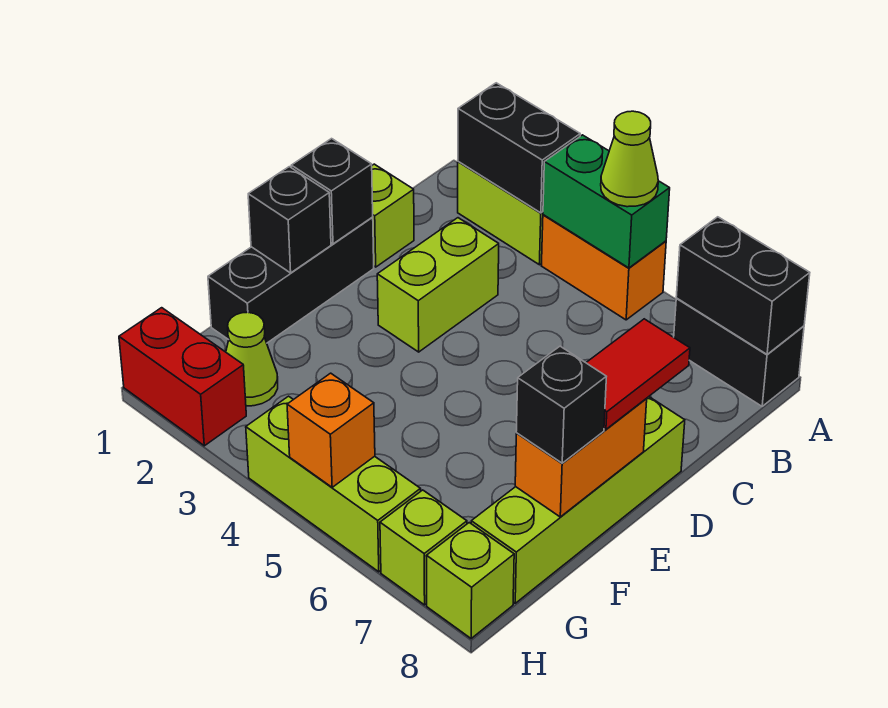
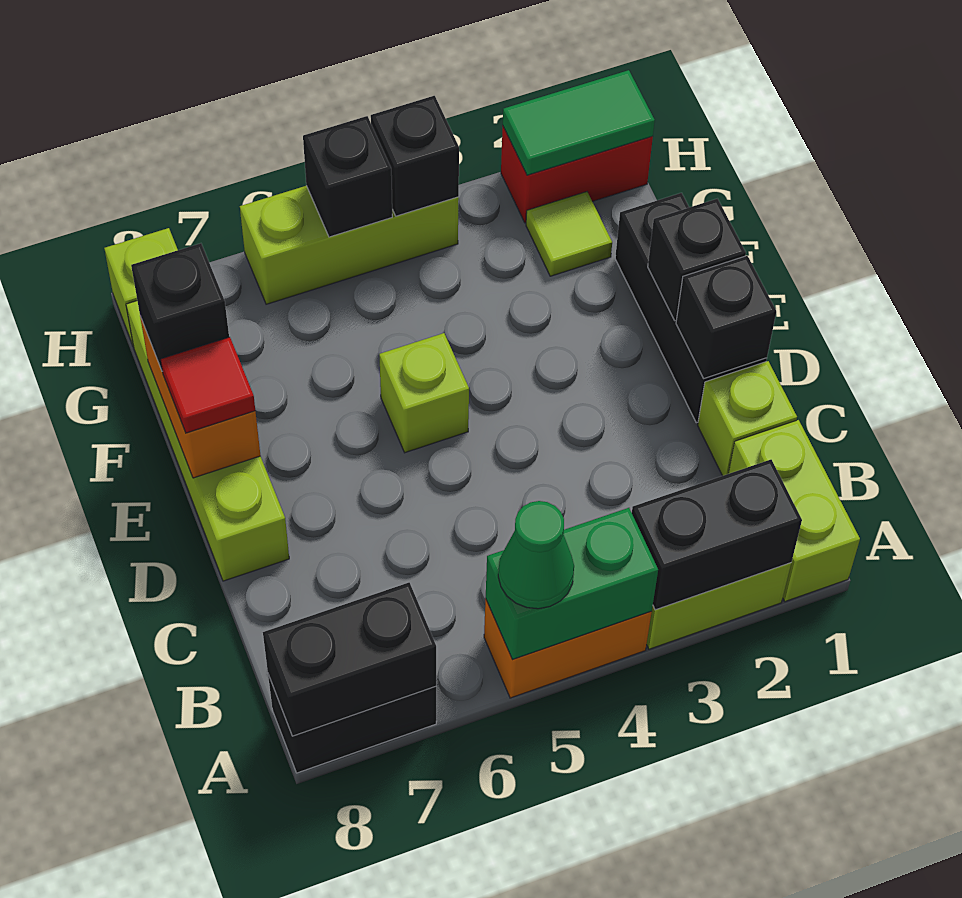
lime cone A5 level 3 -> green cone A5 level 3
lime brick C3:D3 level 1 -> lime brick A1:B1 level 1
red tile D8:E8 level 3 -> red tile E8 level 3
lime cone G2 level 1 -> lime tile G2 level 1
none -> green tile H1:H2 level 2
none -> black brick H4 level 2
orange brick H5 level 2 -> black brick H5 level 2
lime brick H7 level 1 -> lime brick E5 level 1

